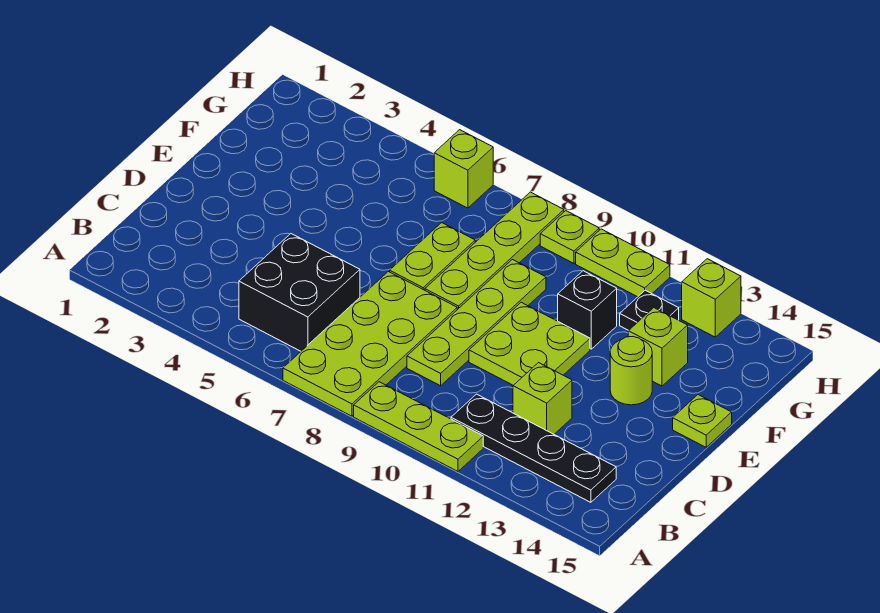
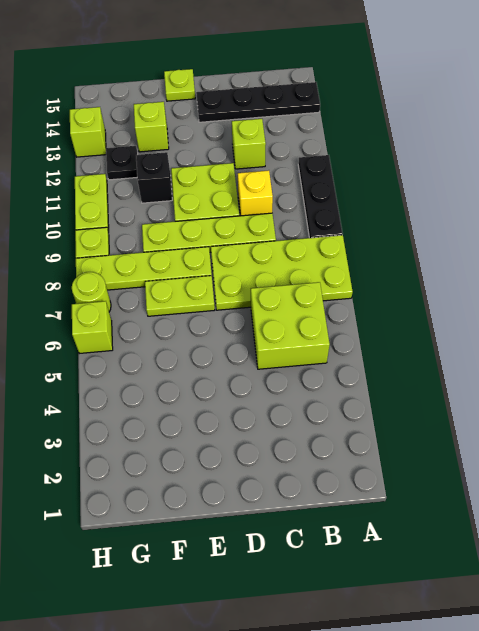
lime plate A9:A11 level 1 -> black plate A9:A11 level 1
black brick B5:C6 level 1 -> lime brick B5:C6 level 1
black plate B11:B14 level 1 -> black plate A14:D14 level 1
none -> yellow brick C10 level 1
lime round brick E13 level 1 -> lime round brick H7 level 1

